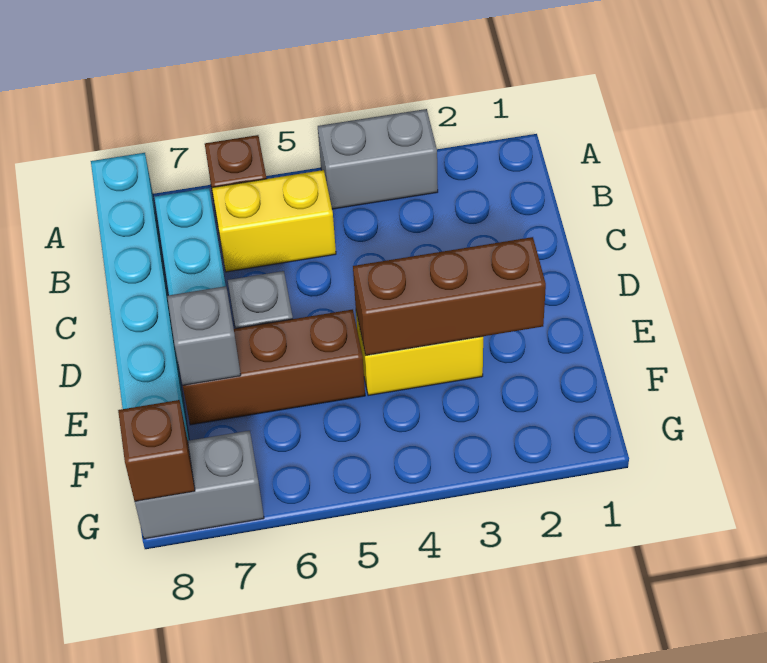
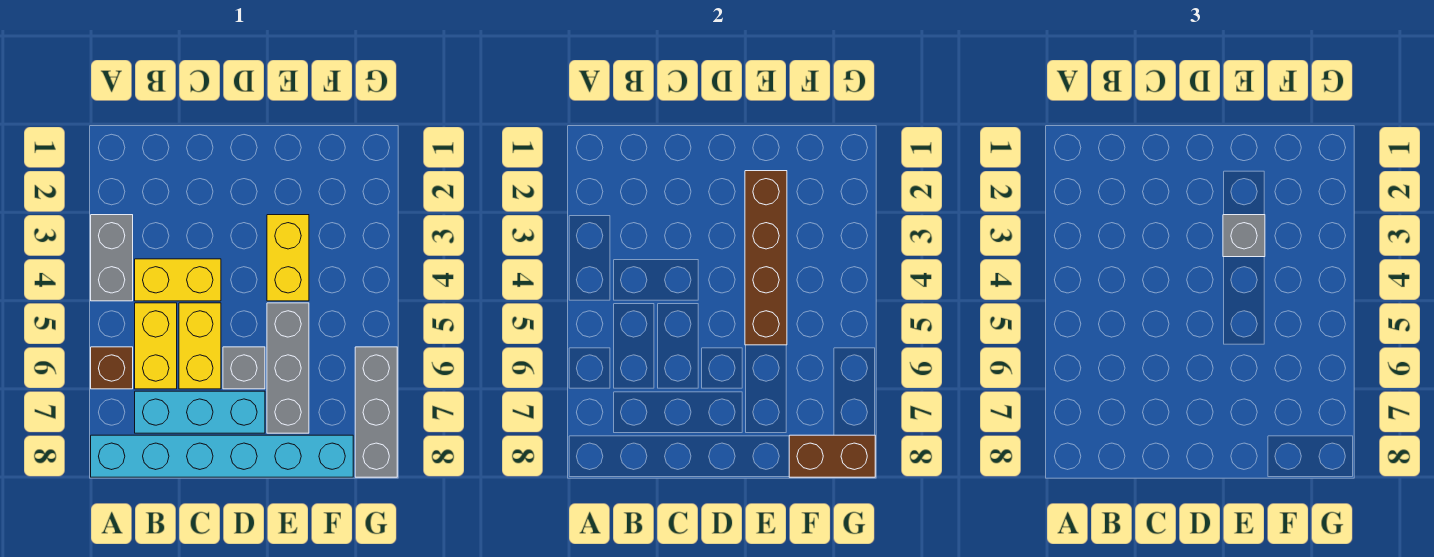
none -> yellow brick B4:C4 level 1
none -> yellow brick C5:C6 level 1
brown brick E2:E4 level 2 -> brown brick E2:E5 level 2
brown brick E5:E7 level 1 -> grey brick E5:E7 level 1
grey brick E7 level 2 -> grey brick E3 level 3
grey brick G7:G8 level 1 -> grey brick G6:G8 level 1
brown brick G8 level 2 -> brown brick F8:G8 level 2

